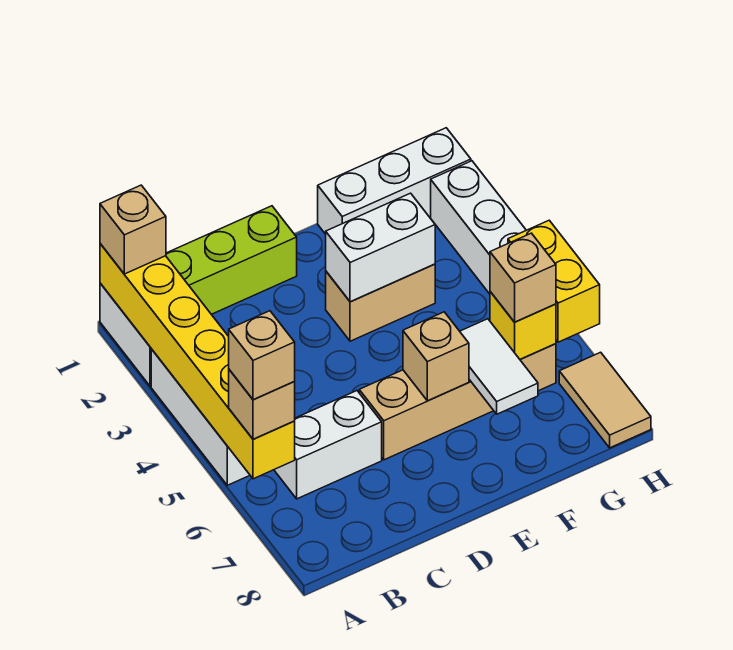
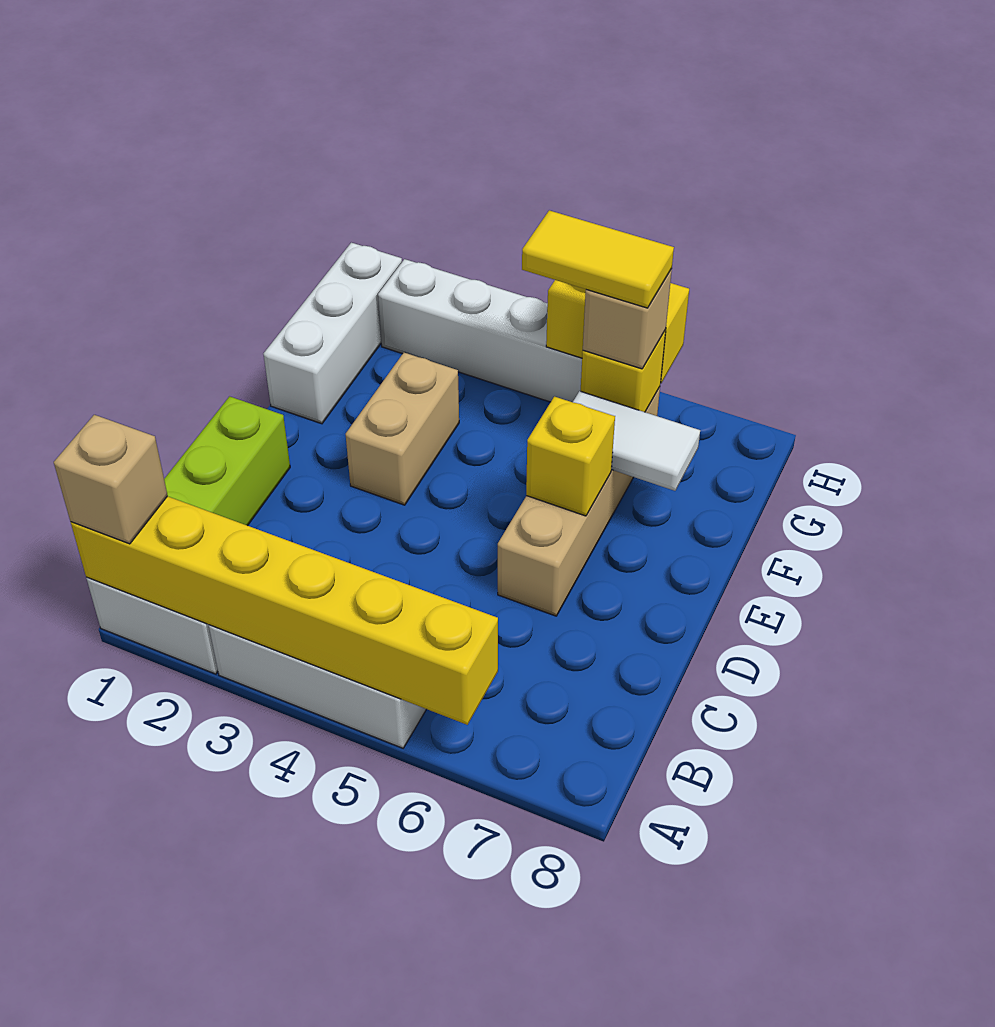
tan brick A6 level 3 -> none
tan brick A6 level 4 -> none
white brick B6:C6 level 1 -> none
white brick E3:F3 level 2 -> none
tan brick E6 level 2 -> yellow brick E6 level 2
none -> yellow tile G5:G6 level 4
tan tile H7:H8 level 1 -> none

